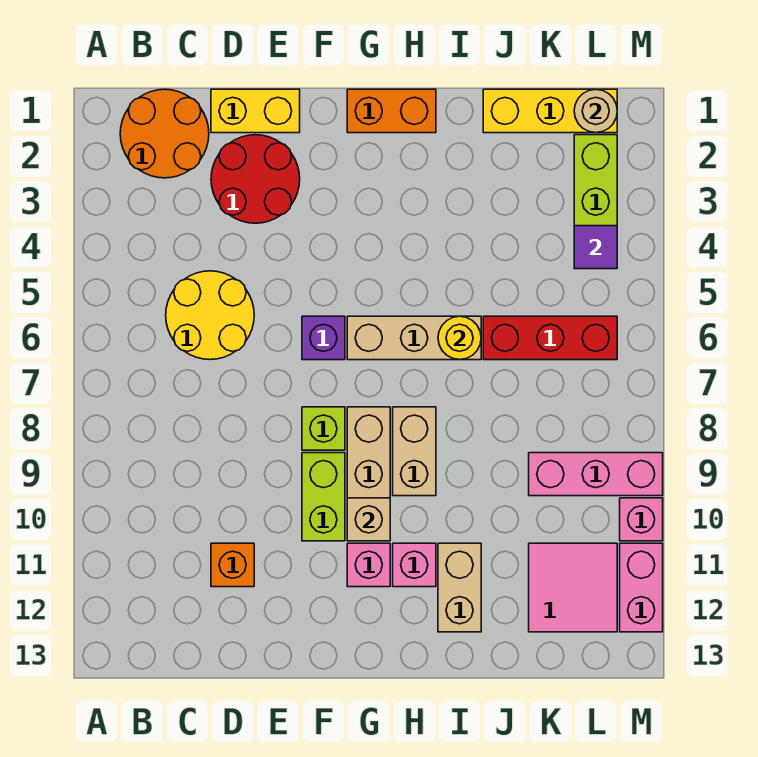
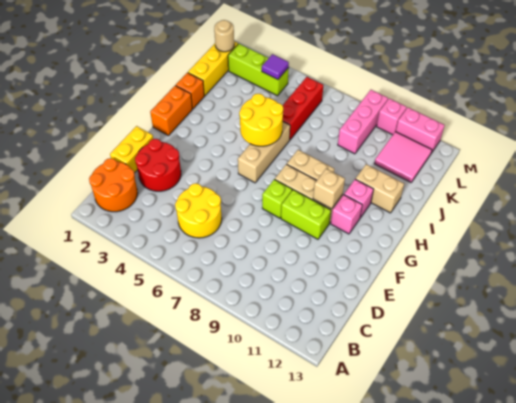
orange brick D11 level 1 -> orange brick I1 level 1
purple brick F6 level 1 -> none
yellow round brick I6 level 2 -> yellow round brick H5:I6 level 2

